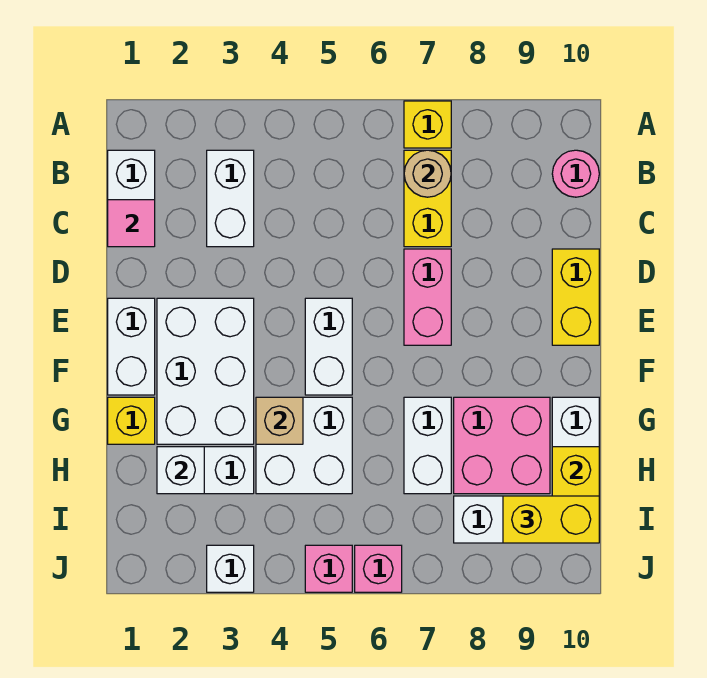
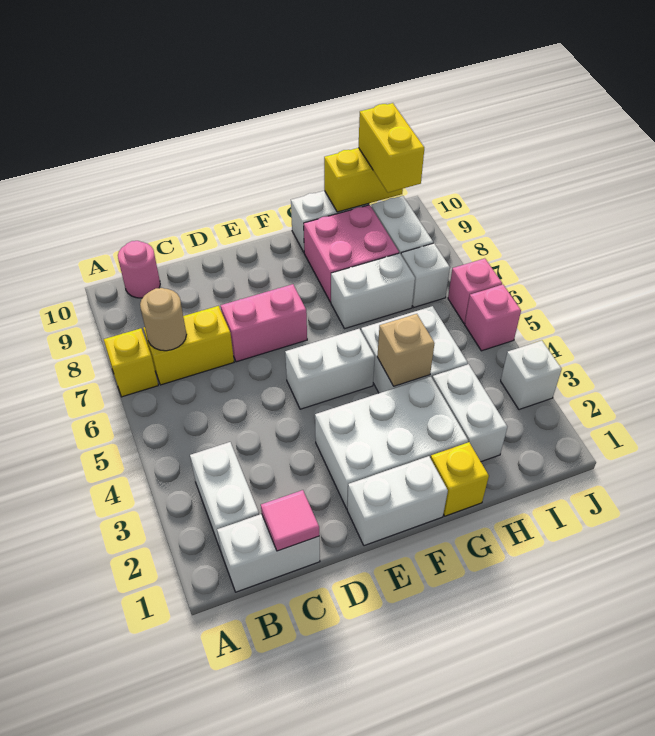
white brick B3:C3 level 1 -> white brick B2:B3 level 1
yellow brick D10:E10 level 1 -> none
white brick H2 level 2 -> white brick I7 level 1

